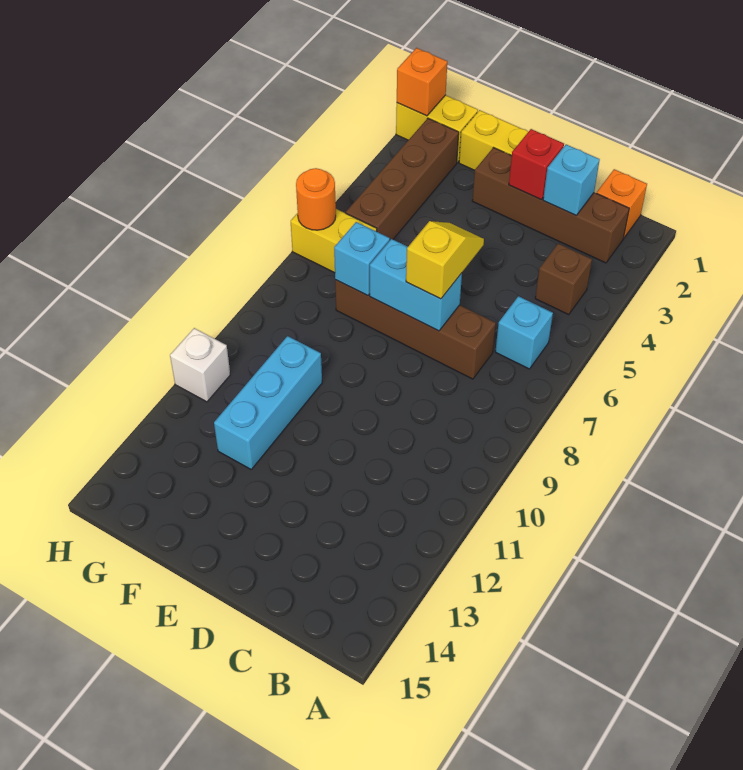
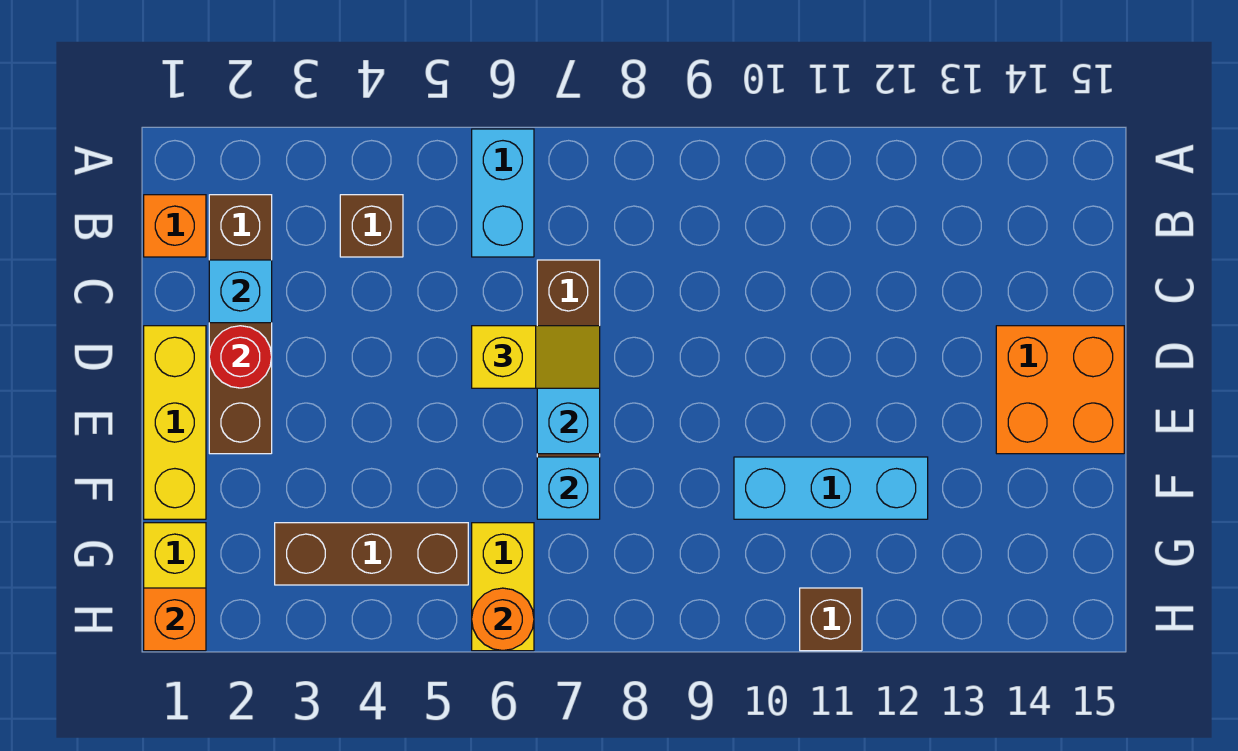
cyan brick B6 level 1 -> cyan brick A6:B6 level 1
red brick D2 level 2 -> red round brick D2 level 2
yellow slope D6:D7 level 3 top 7 -> yellow slope D6:D7 level 3 top 6
none -> orange brick D14:E15 level 1
brown brick G2:G5 level 1 -> brown brick G3:G5 level 1
white brick H11 level 1 -> brown brick H11 level 1

